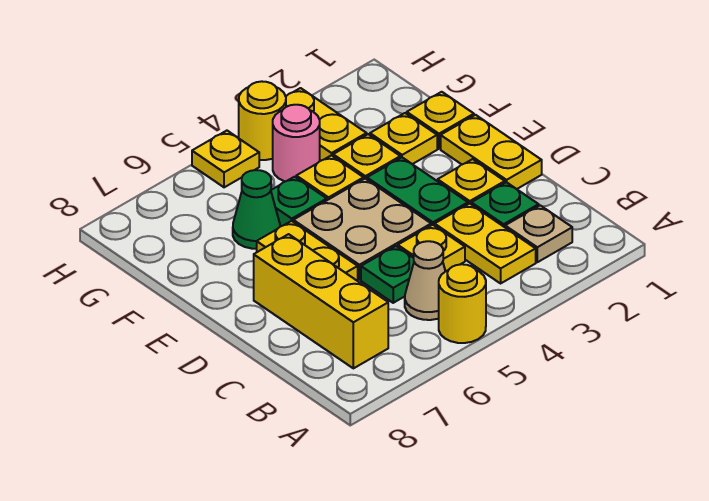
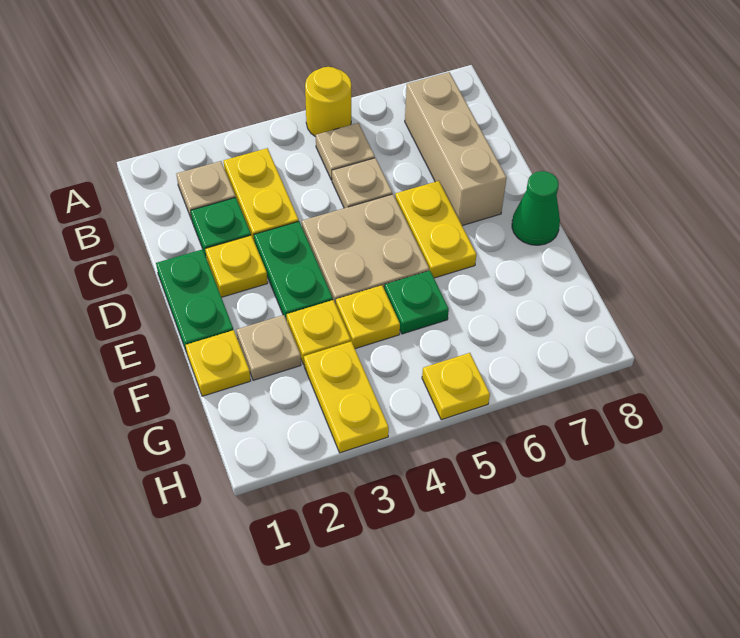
tan cone B5 level 1 -> tan plate B5 level 1
yellow brick B7:D7 level 1 -> tan brick B7:D7 level 1
yellow plate C4 level 1 -> none
green plate C5 level 1 -> tan plate C5 level 1
yellow plate D1:E1 level 1 -> green plate D1:E1 level 1
yellow plate F2 level 1 -> tan plate F2 level 1
green cone F6 level 1 -> green cone E8 level 1
pink round brick G4 level 1 -> none
yellow round brick H4 level 1 -> none

